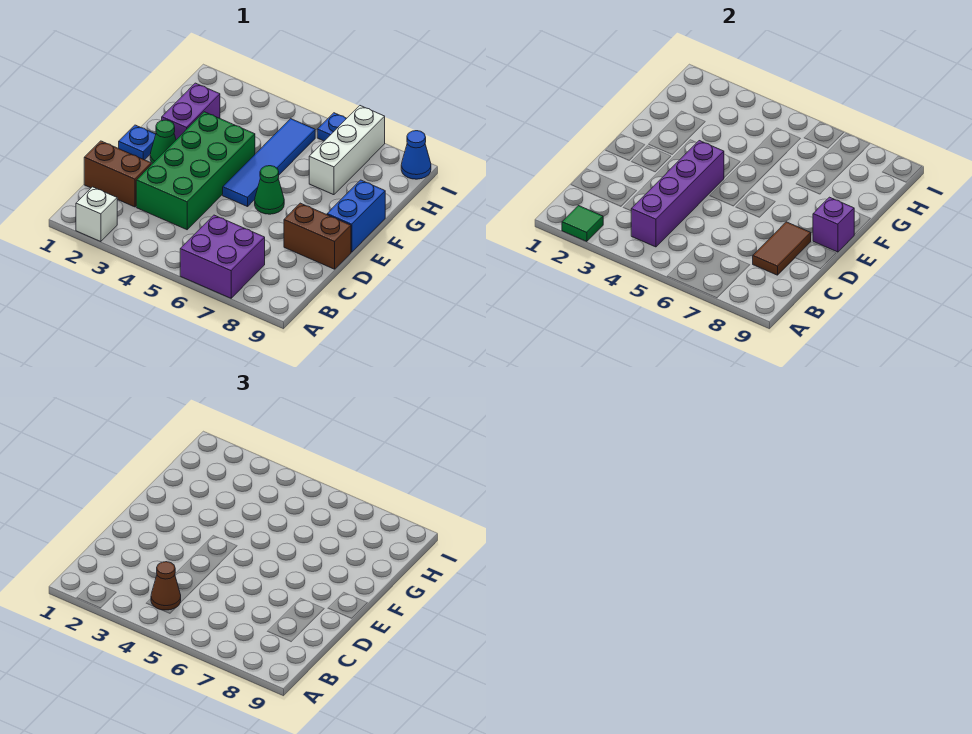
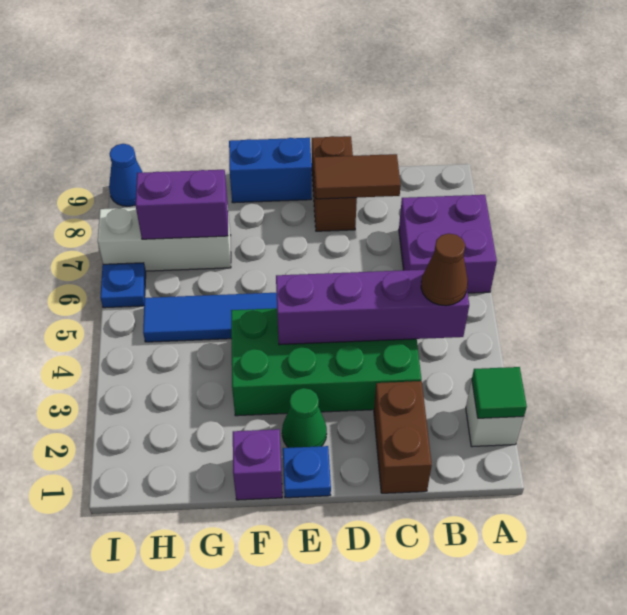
green cone E6 level 1 -> none
purple brick E9 level 2 -> purple brick F1 level 1
purple brick F2:G2 level 1 -> purple brick G7:H7 level 2

